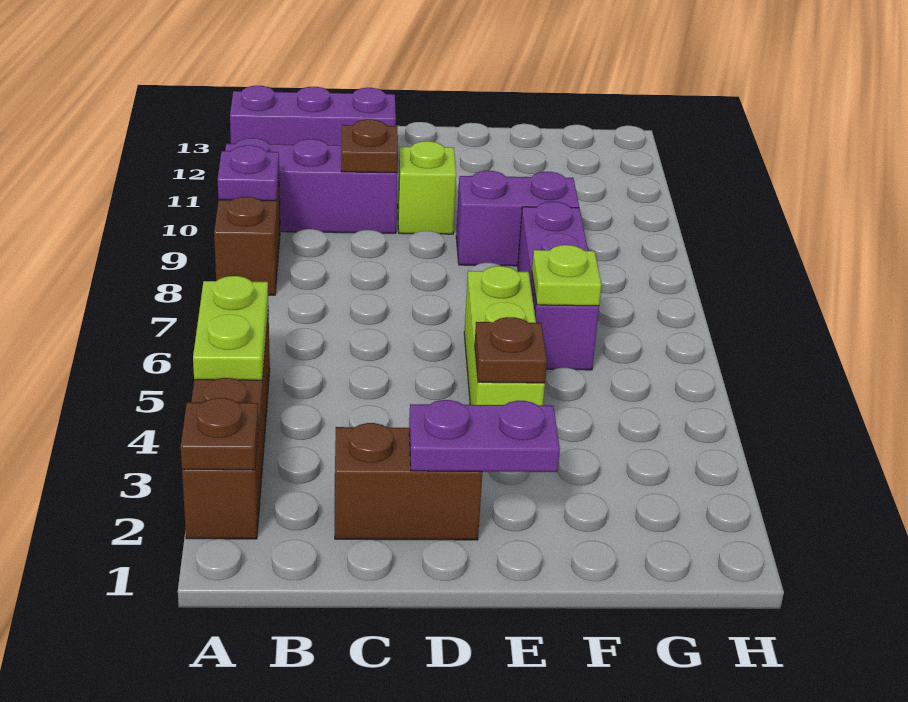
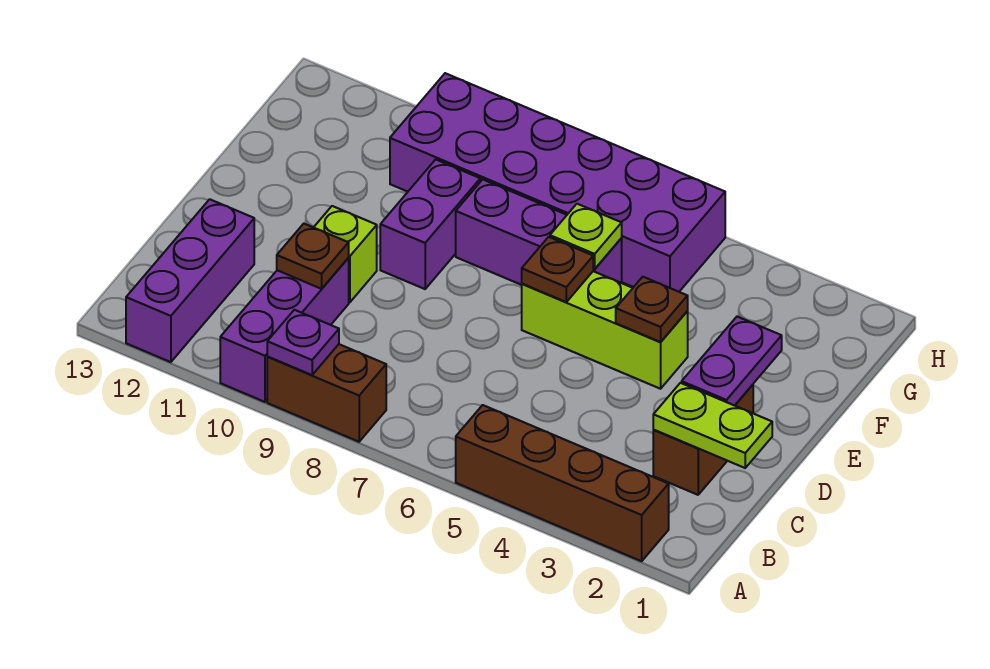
brown plate A2 level 2 -> brown plate E6 level 2
lime plate A4:A5 level 2 -> lime plate C1:C2 level 2
none -> purple brick G5:H10 level 1

